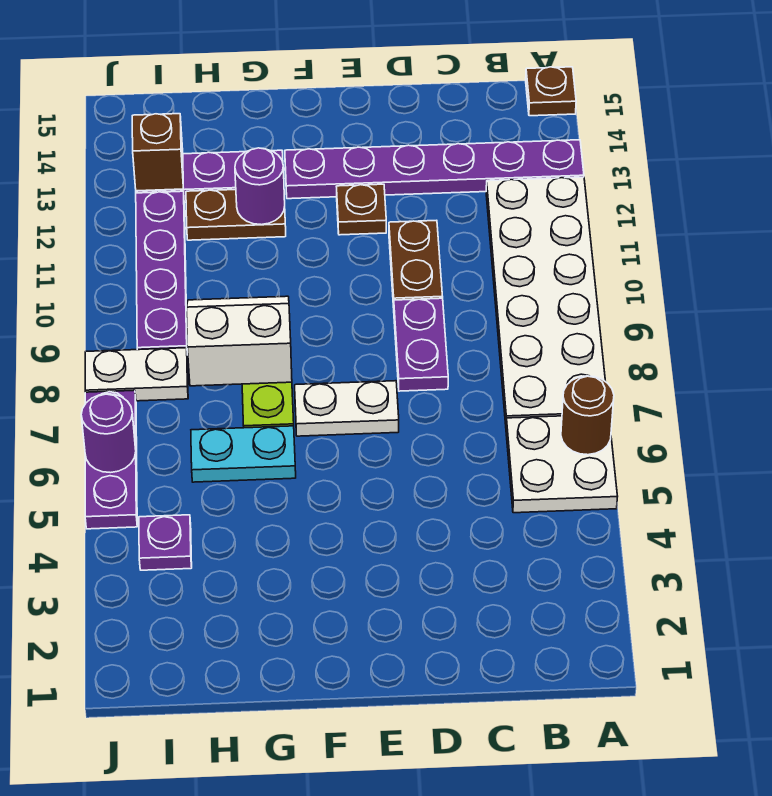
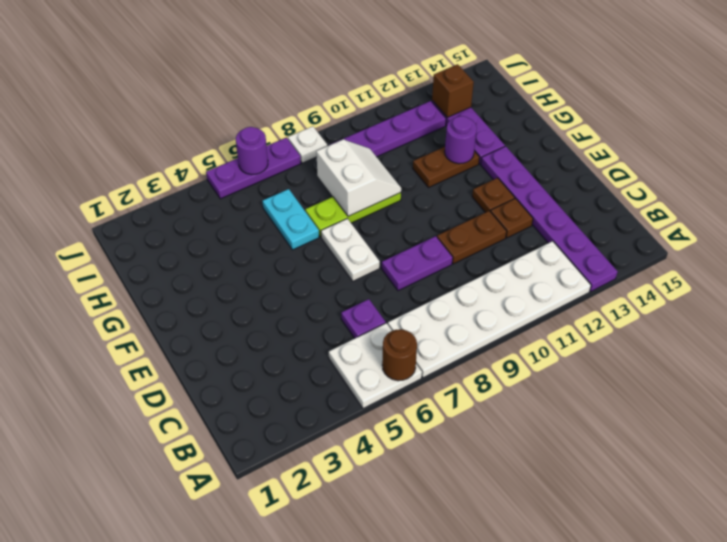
brown plate A15 level 1 -> brown plate D12 level 1
brown plate G12:H12 level 1 -> brown plate G11:G12 level 1
purple plate I4 level 1 -> purple plate C6 level 1
white plate I8:J8 level 1 -> white plate J8 level 1

